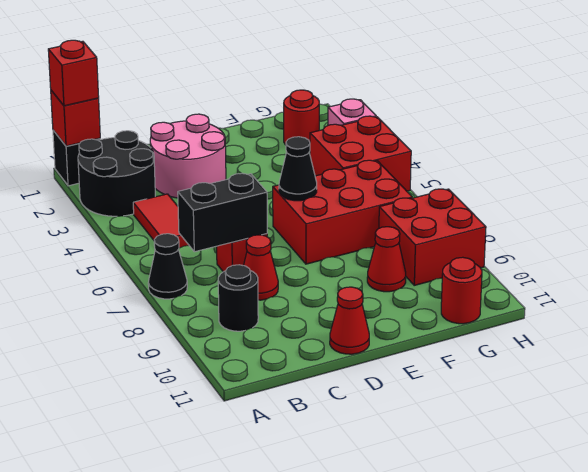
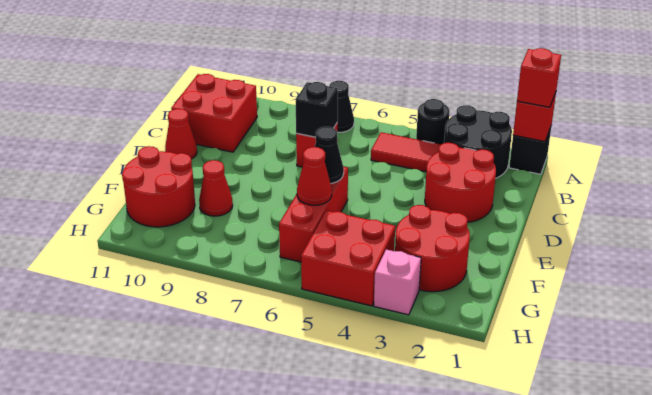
black brick B7:C7 level 2 -> black brick C7 level 2
black round brick B9 level 1 -> black round brick A4 level 1
pink round brick C2:D3 level 1 -> red round brick C2:D3 level 1
red cone C8 level 1 -> red cone F6 level 2
red brick E6:G7 level 1 -> red brick E6:G6 level 1
red round brick G2 level 1 -> red round brick F2:G3 level 1
red brick G8:H9 level 1 -> red brick B10:C11 level 1
red round brick G11 level 1 -> red round brick F10:G11 level 1

